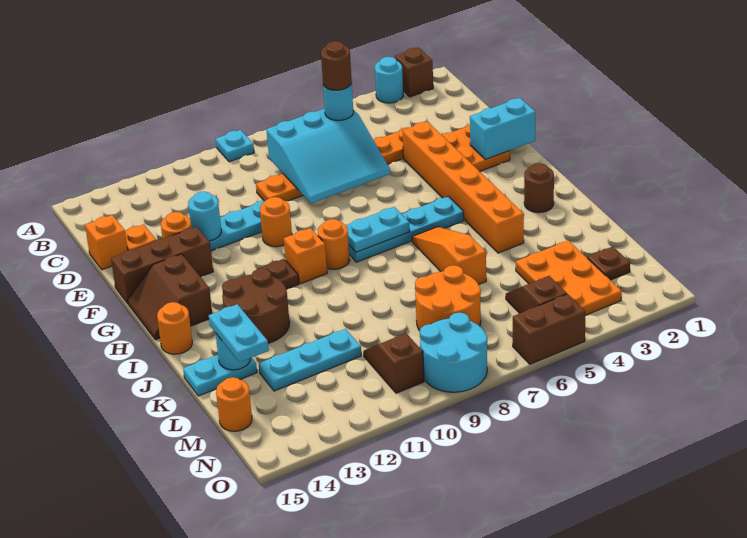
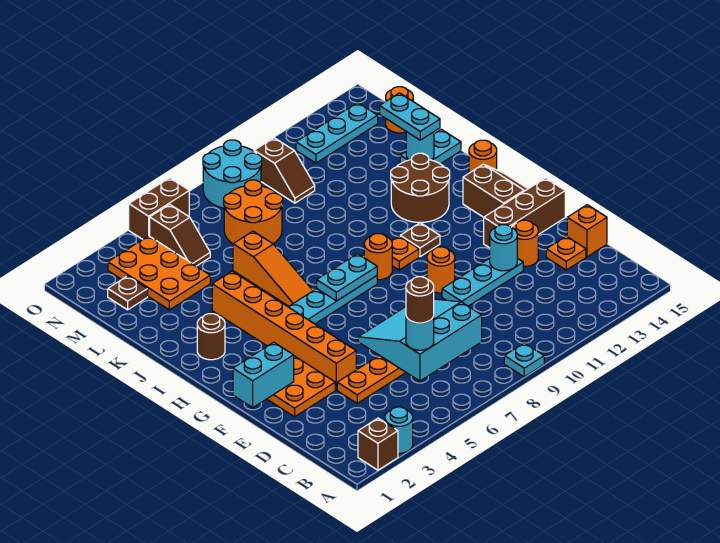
orange brick H10 level 1 -> orange plate H10 level 1
cyan plate L11:L13 level 1 -> cyan plate N12:N14 level 1

